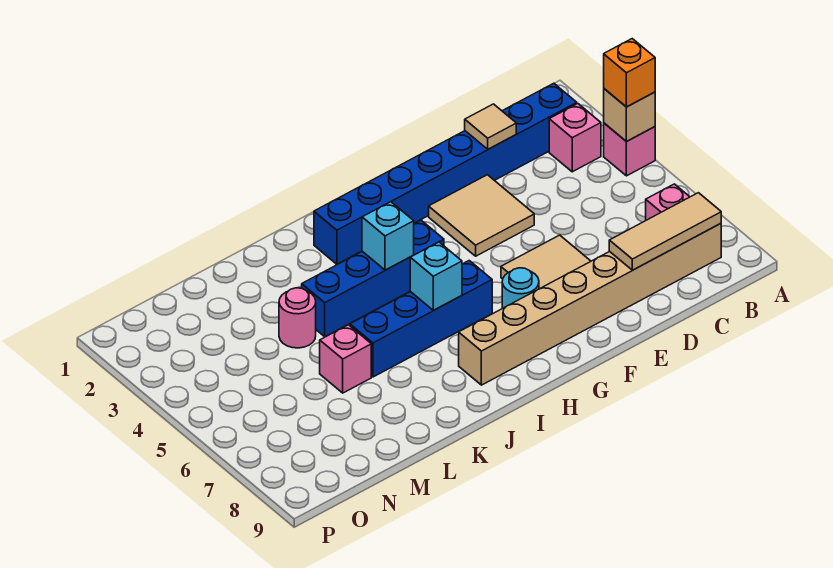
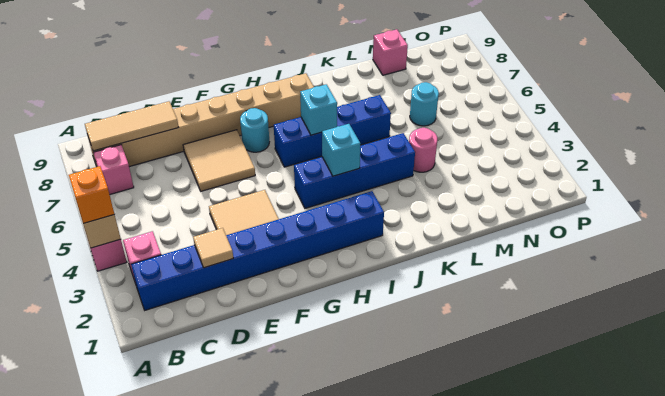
pink brick L6 level 1 -> pink brick M9 level 1
none -> cyan round brick M6 level 1

